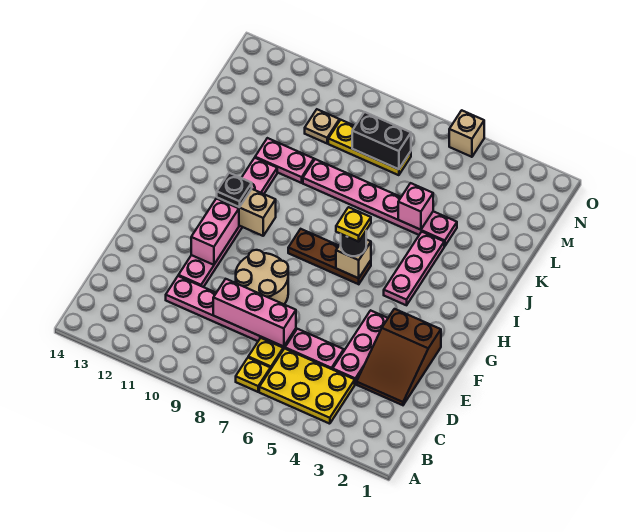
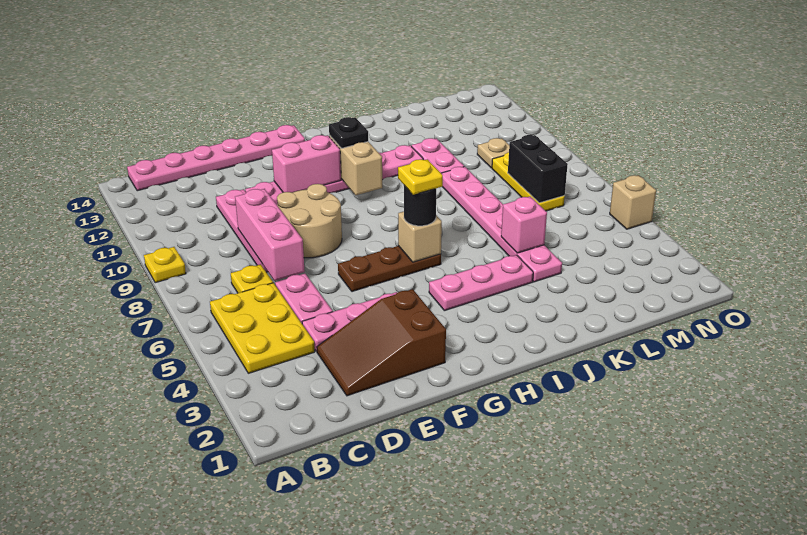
yellow plate B7 level 1 -> yellow plate A9 level 1
none -> pink plate B14:G14 level 1
brown plate H6:H8 level 1 -> brown plate F6:H6 level 1

